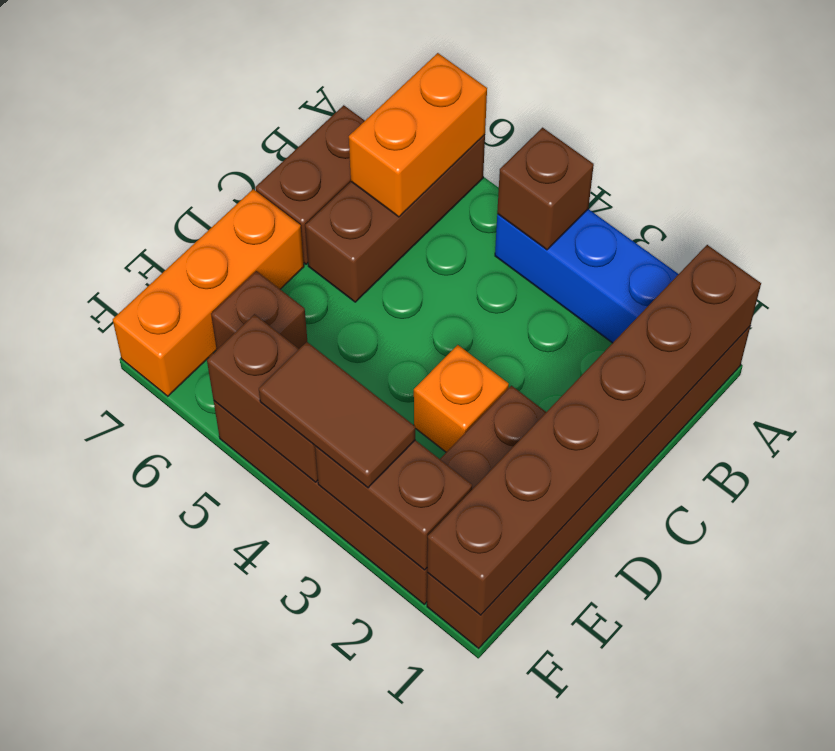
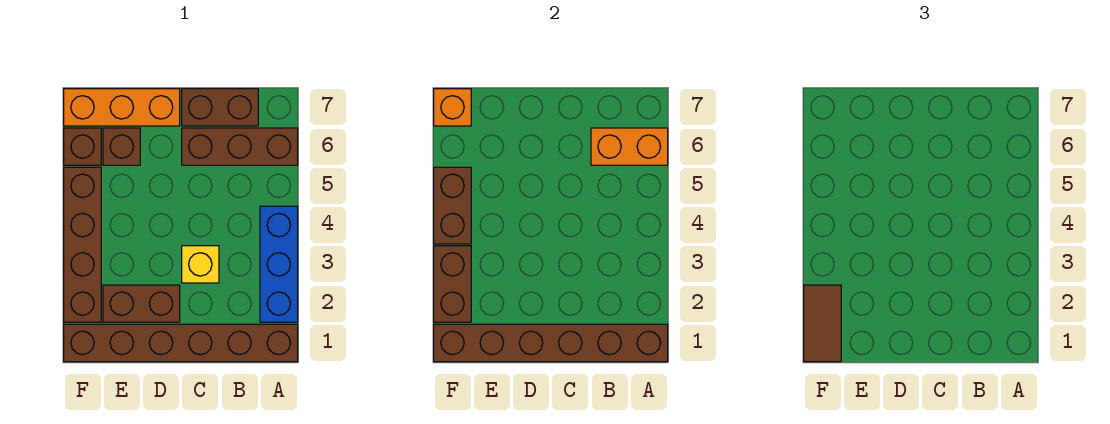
brown brick A4 level 2 -> brown brick F6 level 1
none -> yellow brick C3 level 1
orange brick D3 level 1 -> orange brick F7 level 2
brown tile F3:F4 level 3 -> brown tile F1:F2 level 3

